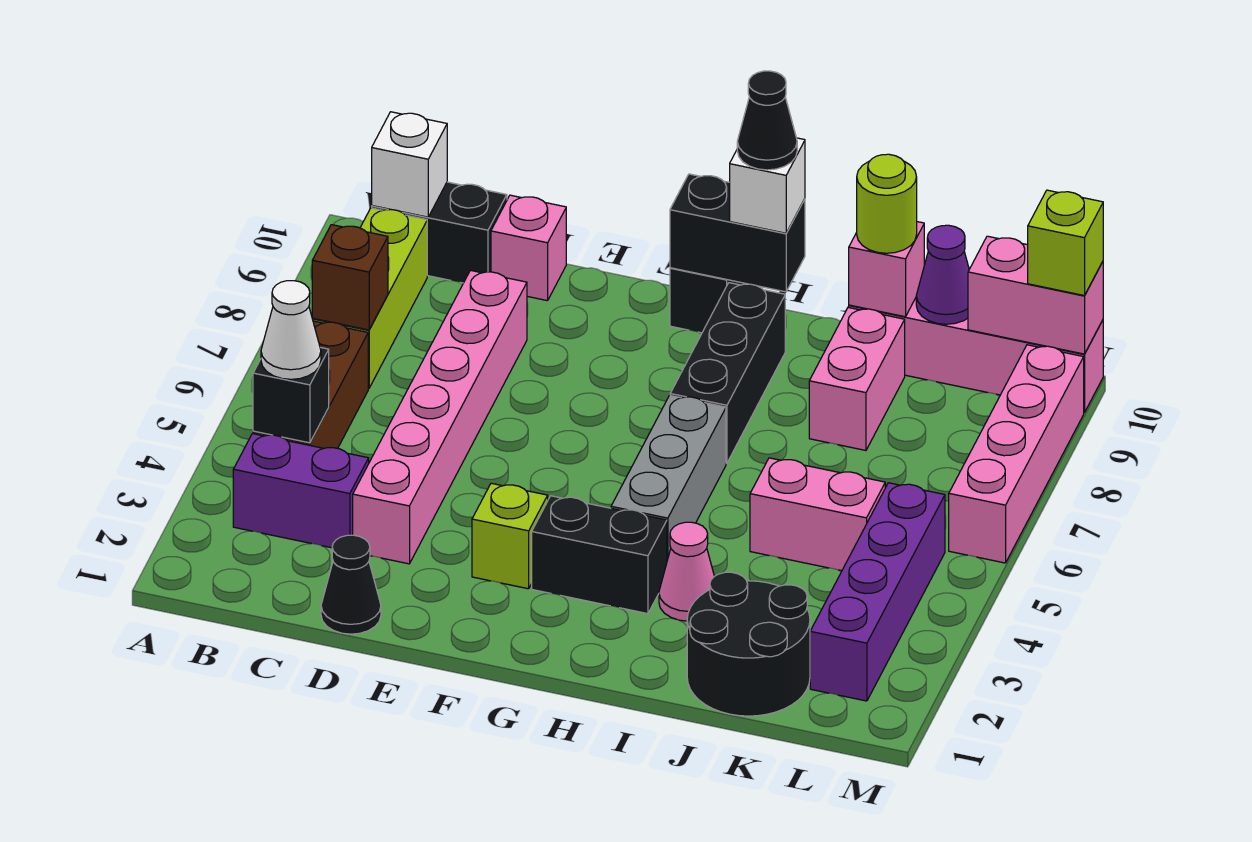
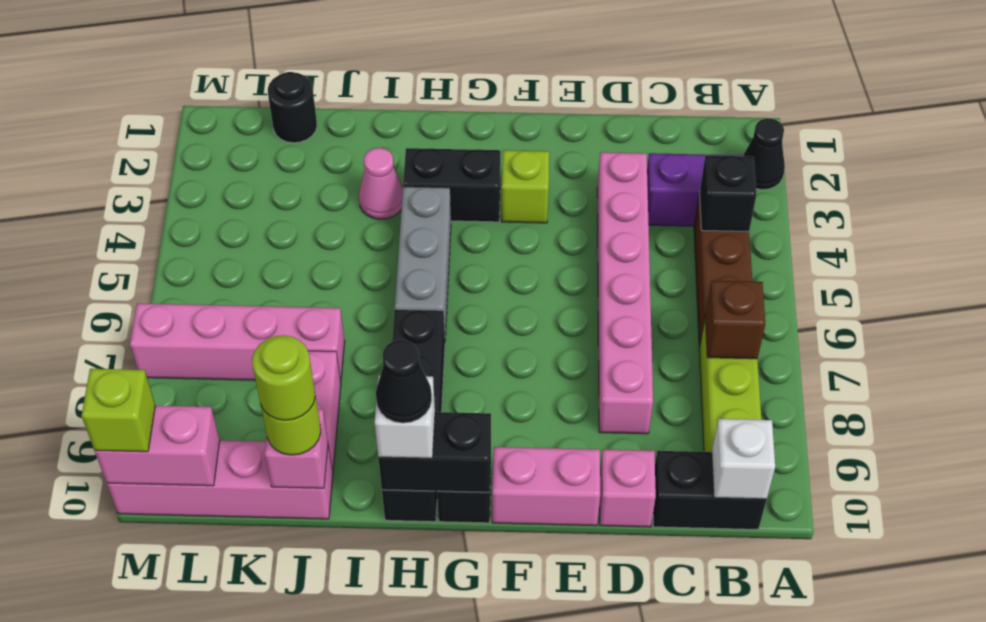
white cone B4 level 3 -> none
black cone D1 level 1 -> black cone A2 level 1
black brick H7:H9 level 1 -> black brick H7:H10 level 1
black round brick J1:K2 level 1 -> black round brick K1 level 1
pink brick J5:K5 level 1 -> pink brick E10:F10 level 1
none -> lime round brick J10 level 4
purple cone K10 level 2 -> none
purple brick L2:L5 level 1 -> none
pink brick M6:M9 level 1 -> pink brick J7:M7 level 1

